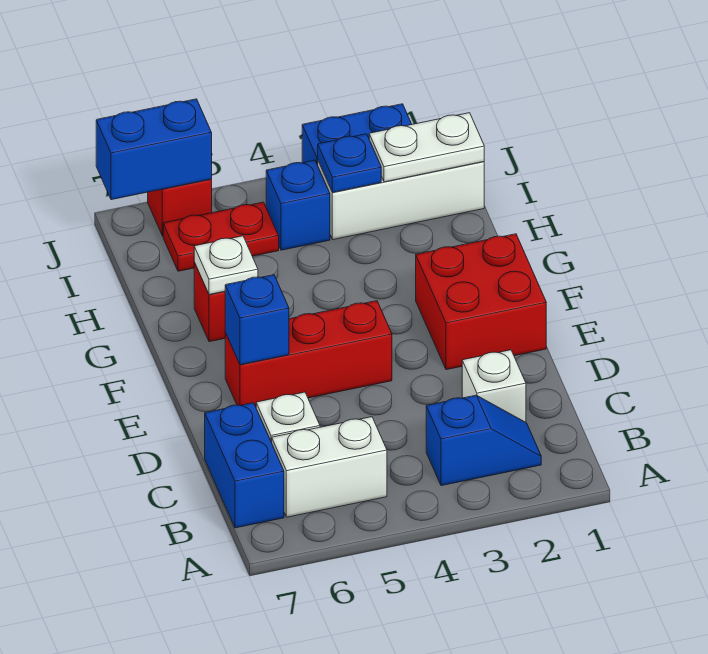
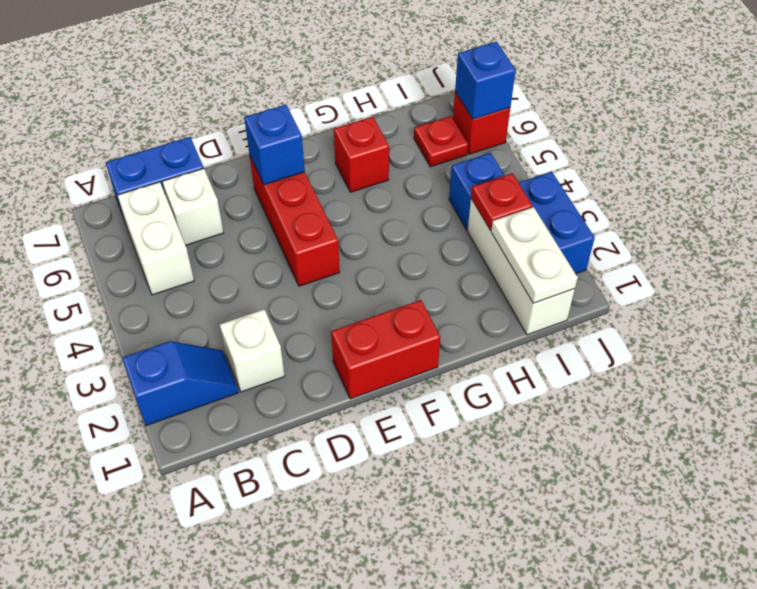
blue slope B2:B3 level 1 top 3 -> blue slope A2:B2 level 1 top A
red brick E1:F2 level 1 -> red brick E1:F1 level 1
white plate G6 level 2 -> none
blue plate I3 level 2 -> red plate I3 level 2
red plate I5:I6 level 1 -> red plate I6 level 1
blue brick J6:J7 level 2 -> blue brick J6 level 2

